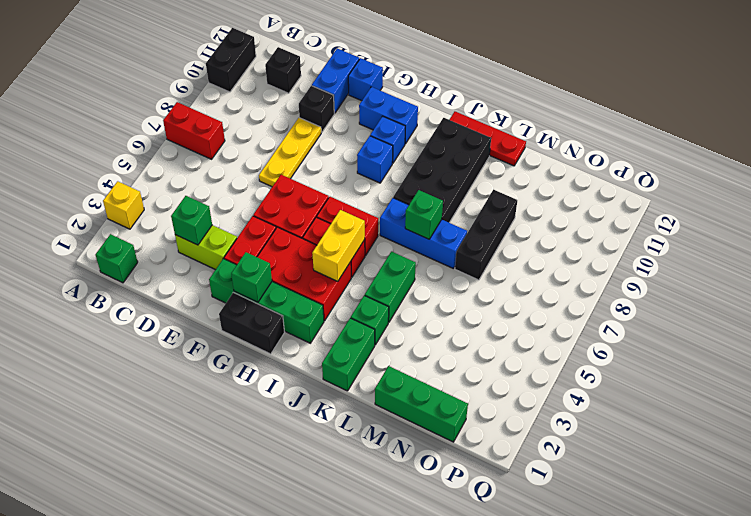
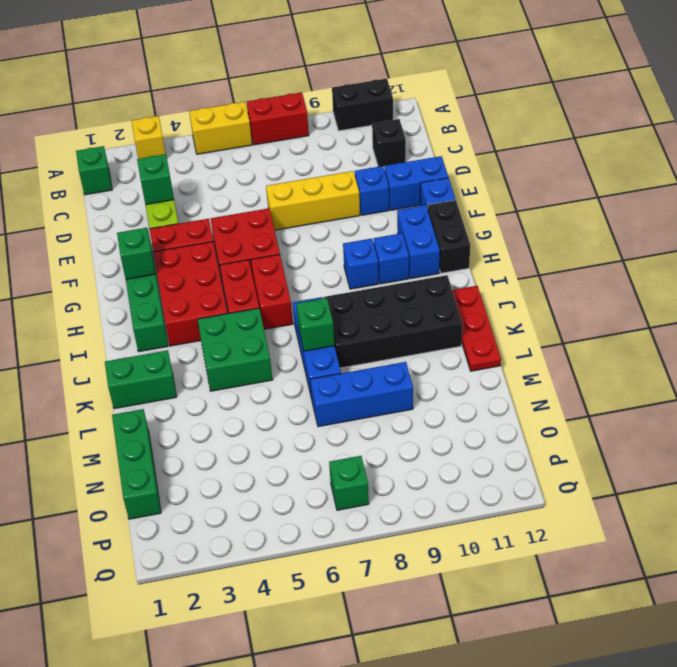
red brick A7:B7 level 1 -> red brick A7:A8 level 1
yellow plate E7:E9 level 1 -> yellow brick E7:E9 level 1
black brick E10 level 1 -> blue brick E10 level 1
black brick G1:H1 level 1 -> black brick G12:H12 level 1
yellow brick I4:I5 level 2 -> yellow brick A5:A6 level 1
green brick K3 level 1 -> green brick P7 level 1
green brick K4:K5 level 1 -> green brick J4:K5 level 1
black brick M7:M9 level 1 -> blue brick M7:M9 level 1

